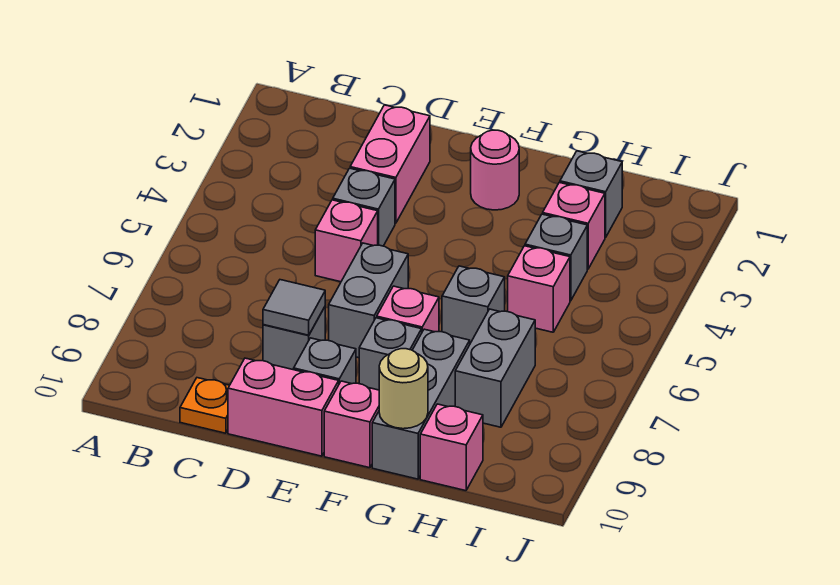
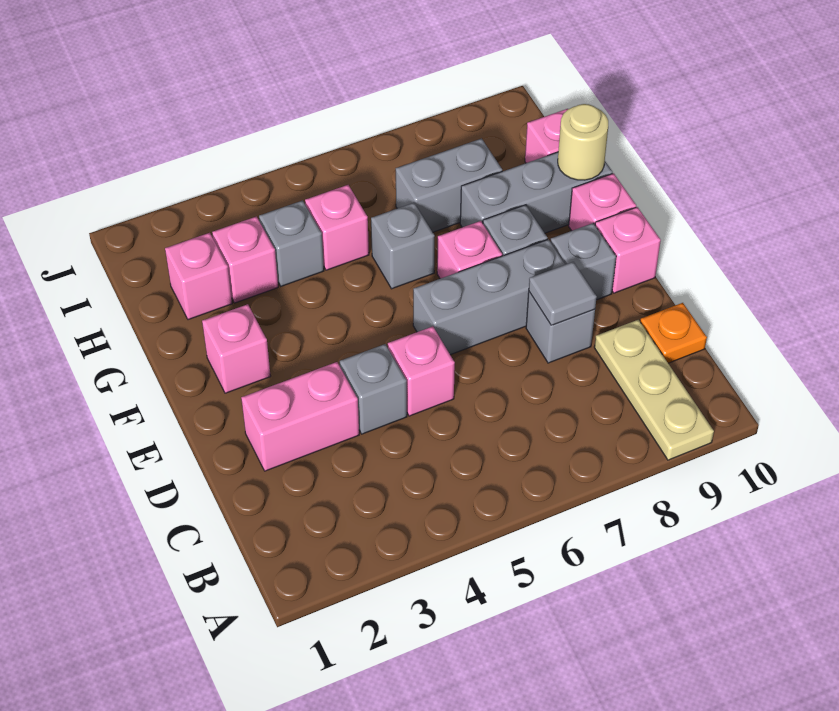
none -> tan plate A9:C9 level 1
pink brick D10:E10 level 1 -> pink brick E10 level 1
grey brick E6:E7 level 1 -> grey brick E6:E8 level 1
pink round brick F2 level 1 -> pink brick F2 level 1
grey brick H2 level 1 -> pink brick H2 level 1

